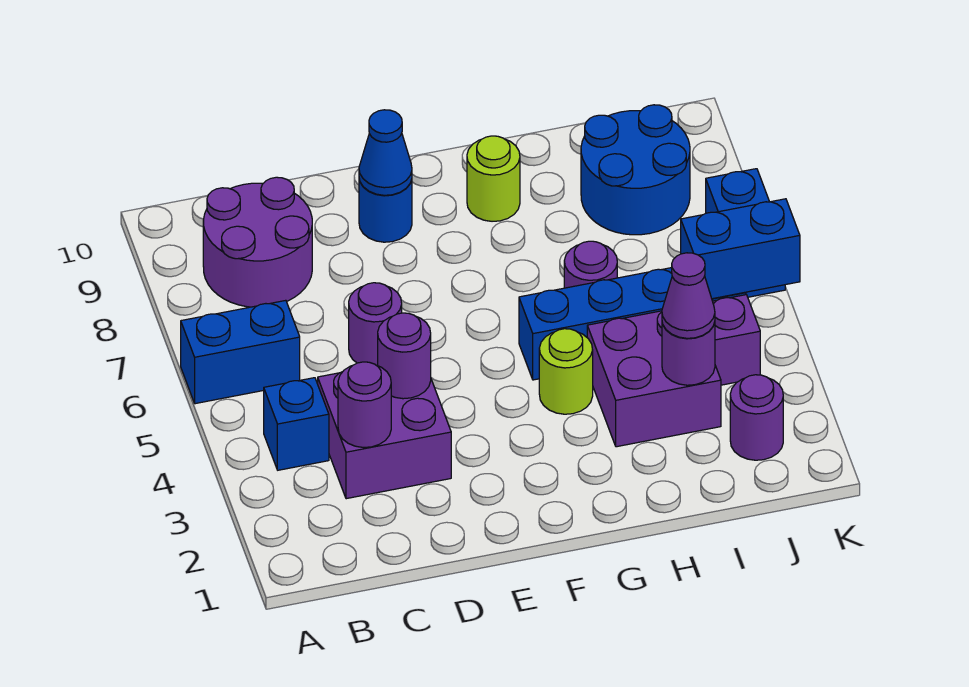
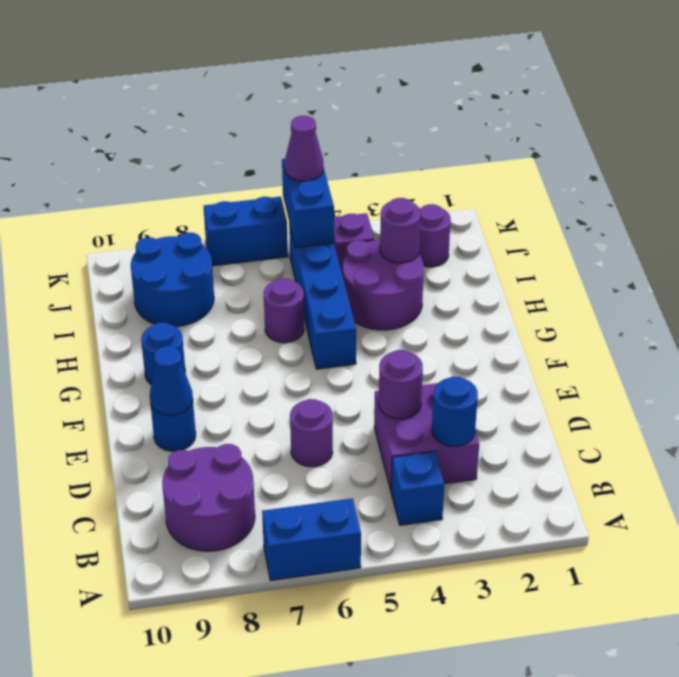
blue brick A6:B6 level 1 -> blue brick A6:A7 level 1
purple round brick C3 level 2 -> blue round brick C3 level 2
lime round brick G4 level 1 -> none
lime round brick G9 level 1 -> blue round brick G9 level 1
purple brick H3:I4 level 1 -> purple round brick H3:I4 level 1
purple cone I3 level 3 -> purple cone K5 level 3

